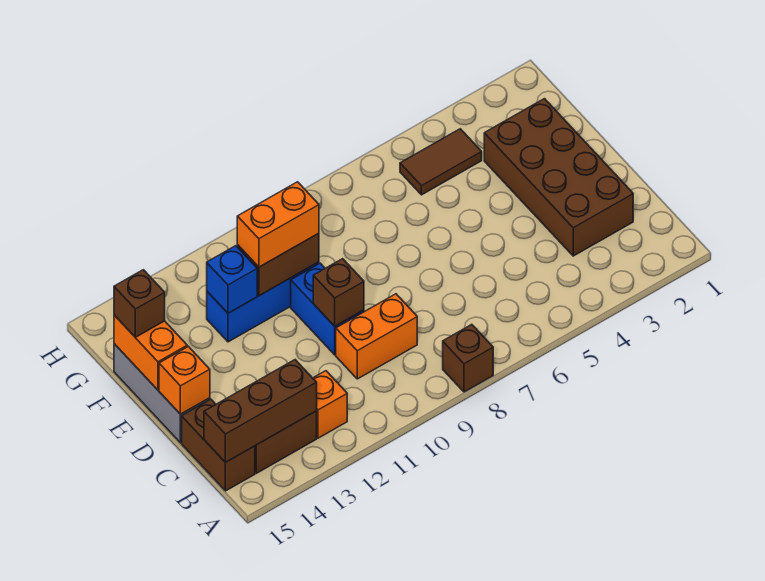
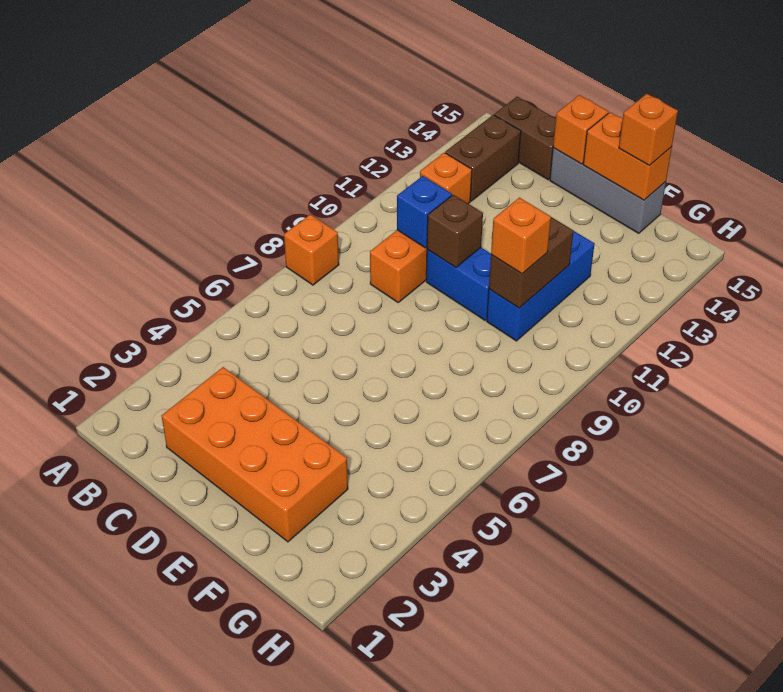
brown brick A8 level 1 -> orange brick A8 level 1
brown brick B13:B15 level 2 -> none
brown brick C2:F3 level 1 -> orange brick C2:F3 level 1
orange brick F10:F11 level 3 -> orange brick F10 level 3
blue brick F12 level 2 -> blue brick C10 level 2
brown brick F15 level 3 -> orange brick F15 level 3
brown tile G4:G5 level 1 -> none

